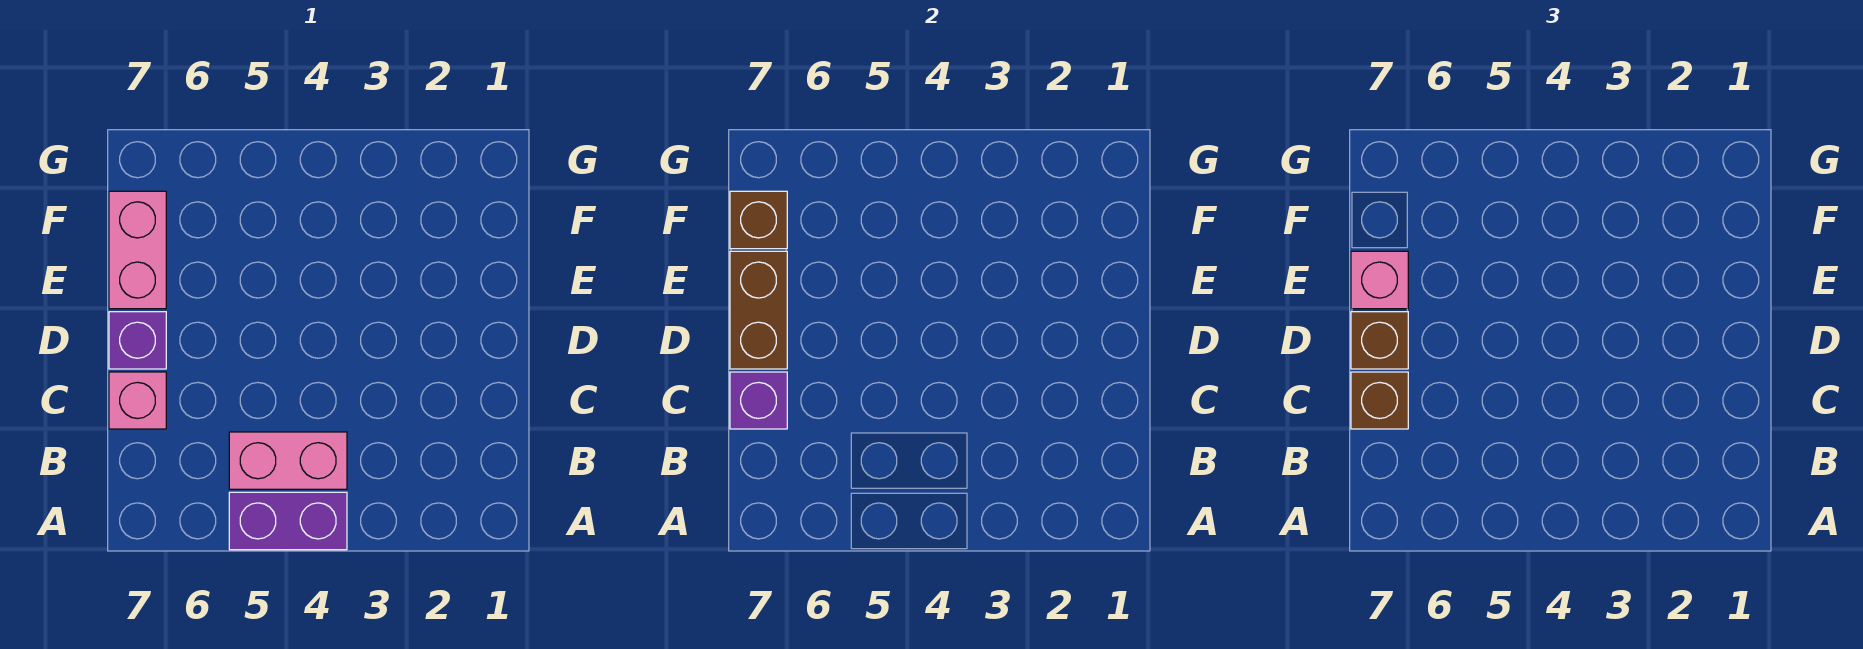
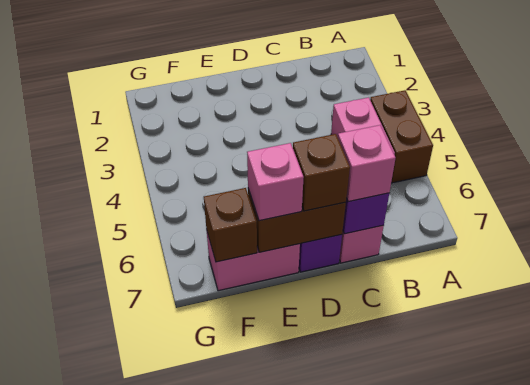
purple brick A4:A5 level 1 -> brown brick A4:A5 level 1
brown brick C7 level 3 -> pink brick C7 level 3

